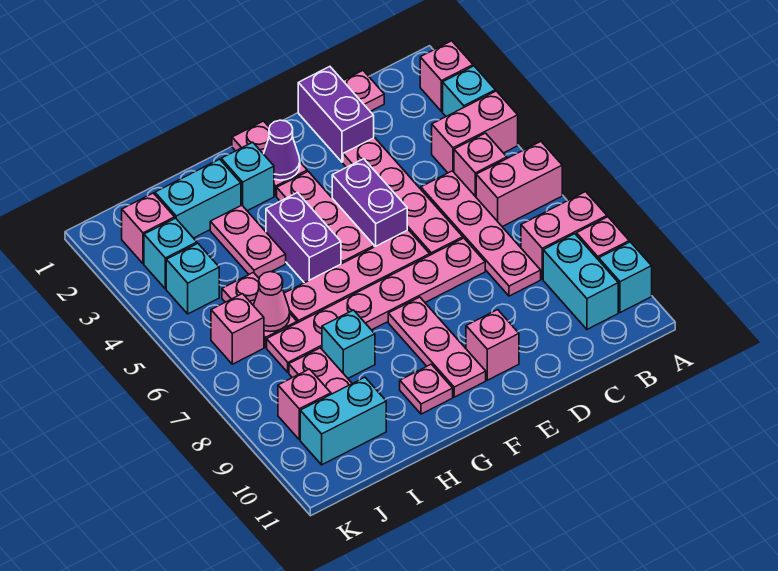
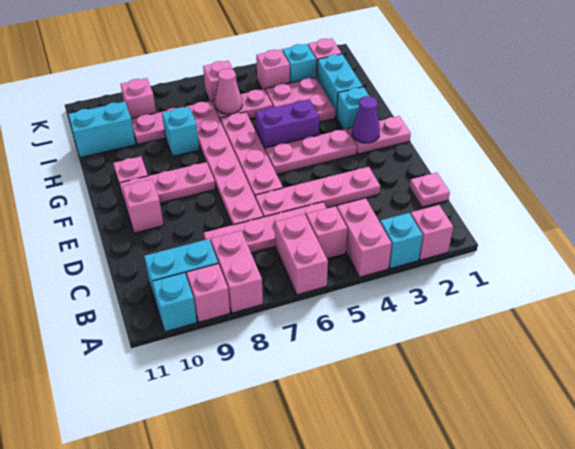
purple brick D1:D2 level 1 -> none
purple brick E4:E5 level 1 -> none
pink plate H3:H4 level 1 -> pink plate H3:I4 level 1
cyan brick I10:J10 level 1 -> cyan brick I10:I11 level 1
cyan brick J4 level 1 -> pink brick J4 level 1

